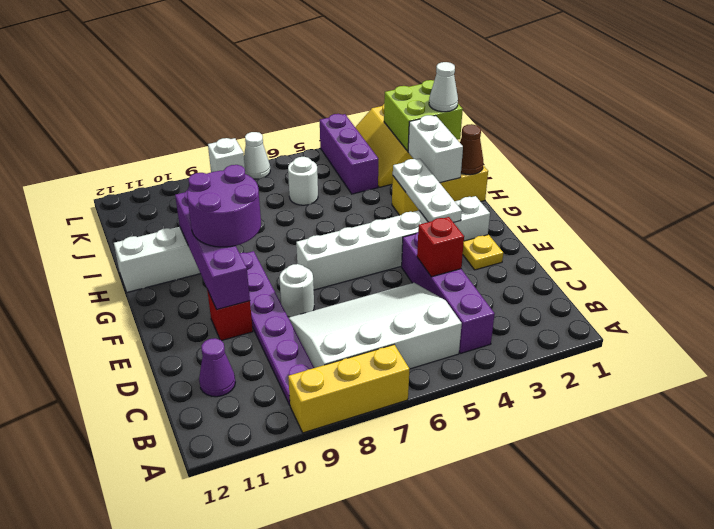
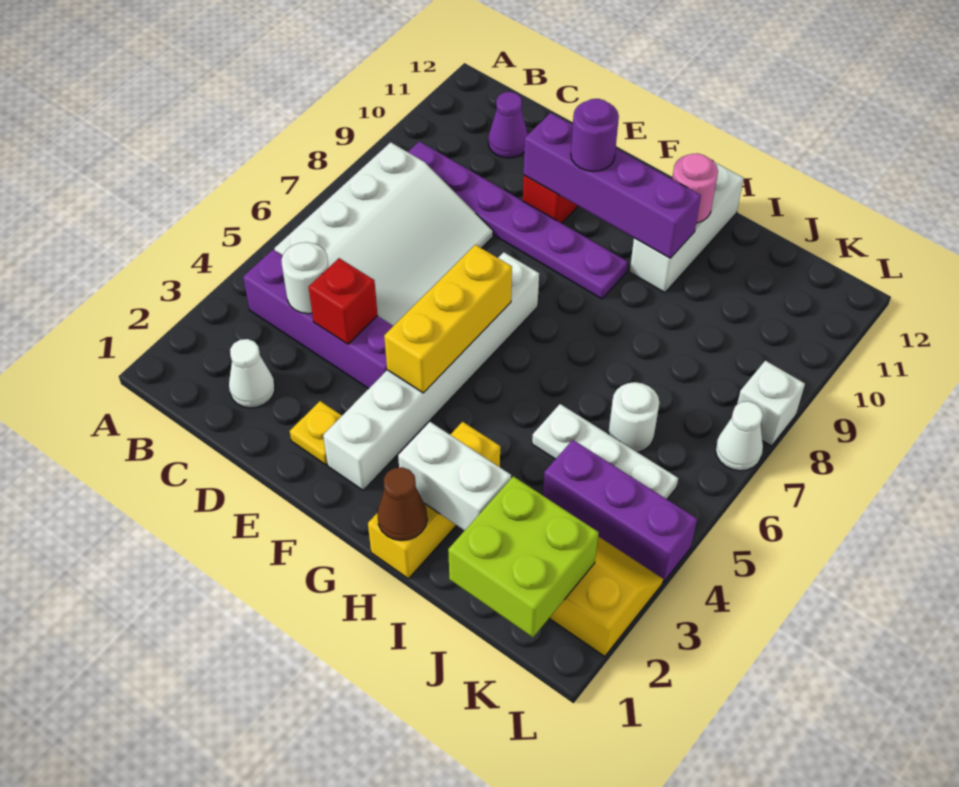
yellow brick A7:A9 level 1 -> yellow brick F4:F6 level 2
white round brick E8 level 1 -> white round brick C4 level 2
white plate F3:H3 level 2 -> white plate I5:K5 level 1
purple round brick F9:G10 level 3 -> purple round brick F10 level 3
none -> pink round brick H11 level 2
white cone J1 level 3 -> white cone C2 level 1

